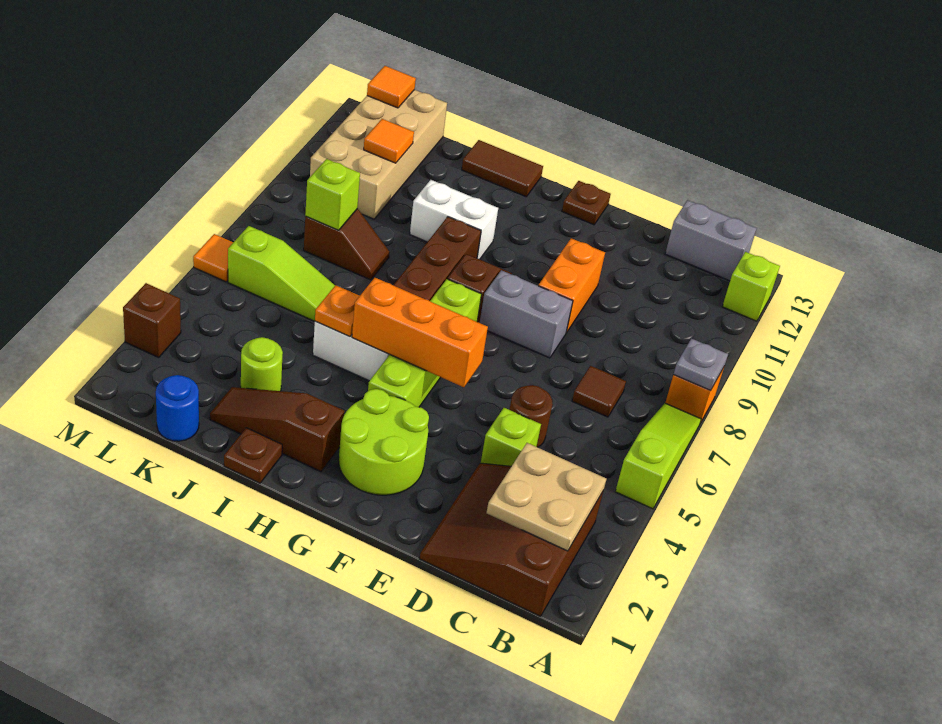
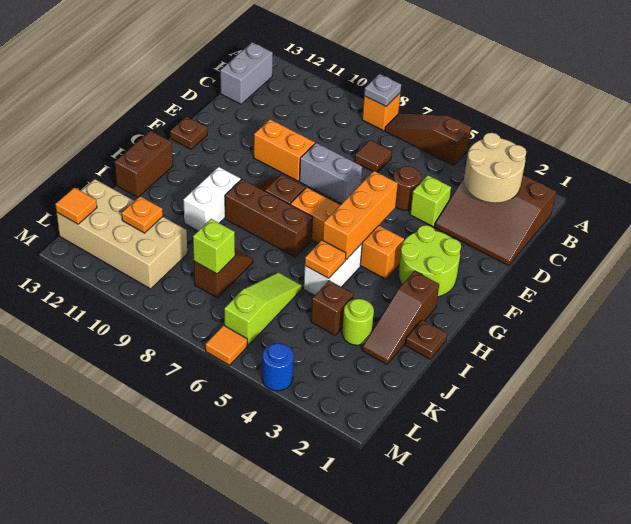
lime slope A5:A7 level 1 top 5 -> brown slope A5:A7 level 1 top 5
lime brick A12 level 1 -> none
tan plate B2:C3 level 2 -> tan round brick B2:C3 level 2
grey brick E8:F8 level 1 -> grey brick E7:E8 level 1
lime brick G4:G7 level 1 -> orange brick G4:G7 level 1
brown tile H13:I13 level 1 -> brown brick H13:I13 level 1
blue round brick K1 level 1 -> blue round brick M4 level 1
orange tile K11 level 2 -> orange plate K11 level 2
brown brick M3 level 1 -> brown brick J4 level 1

